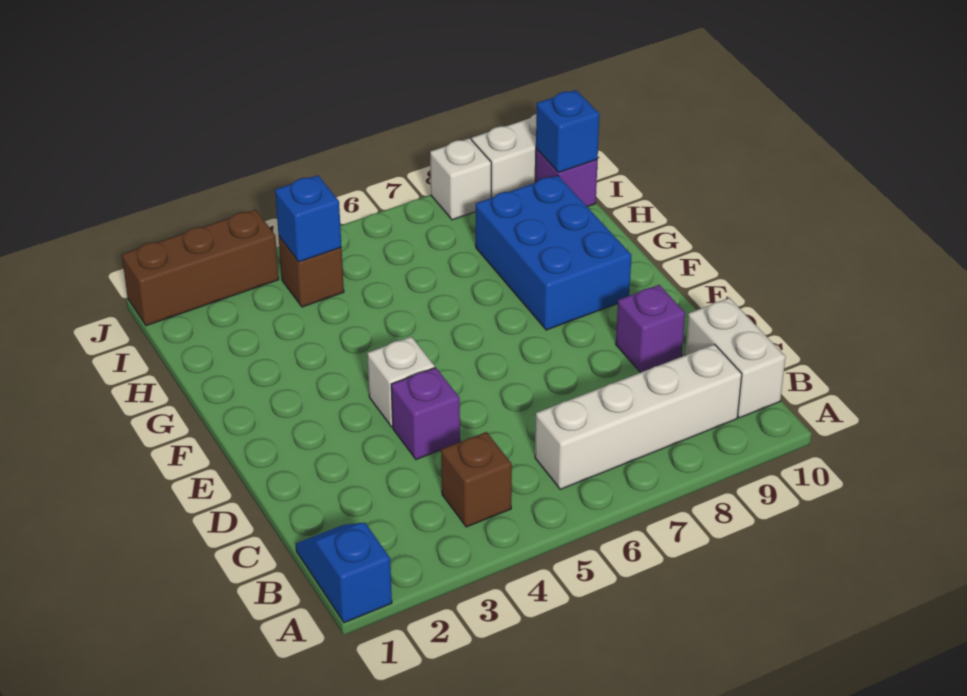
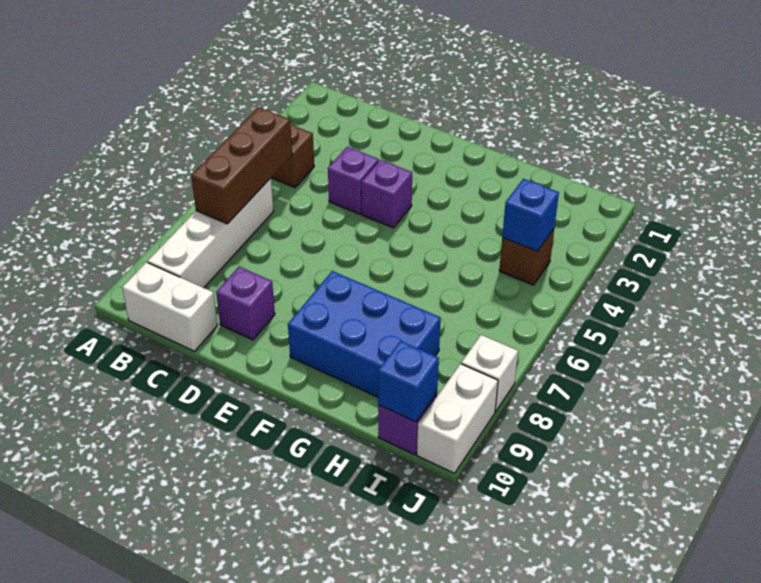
blue slope A1:B1 level 1 top A -> none
white brick E4 level 1 -> purple brick E4 level 1
brown brick J1:J3 level 1 -> brown brick B5:B7 level 2

